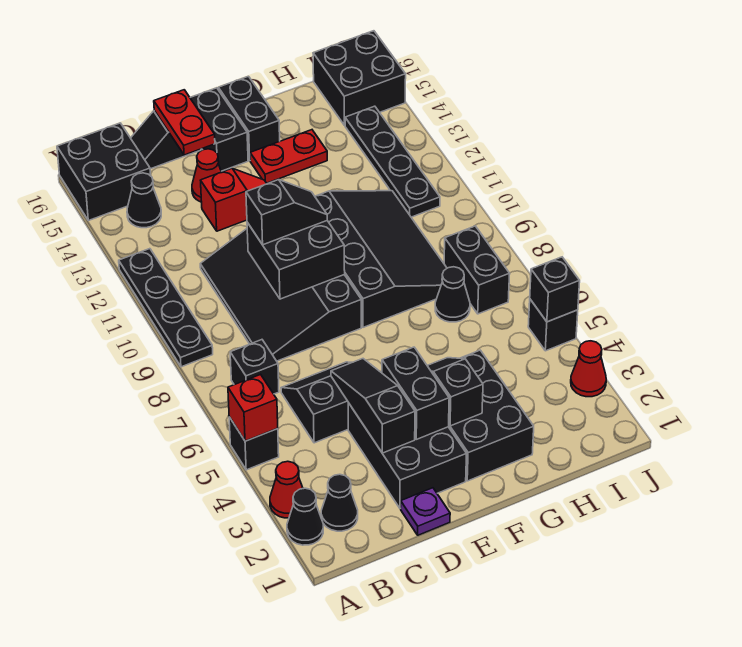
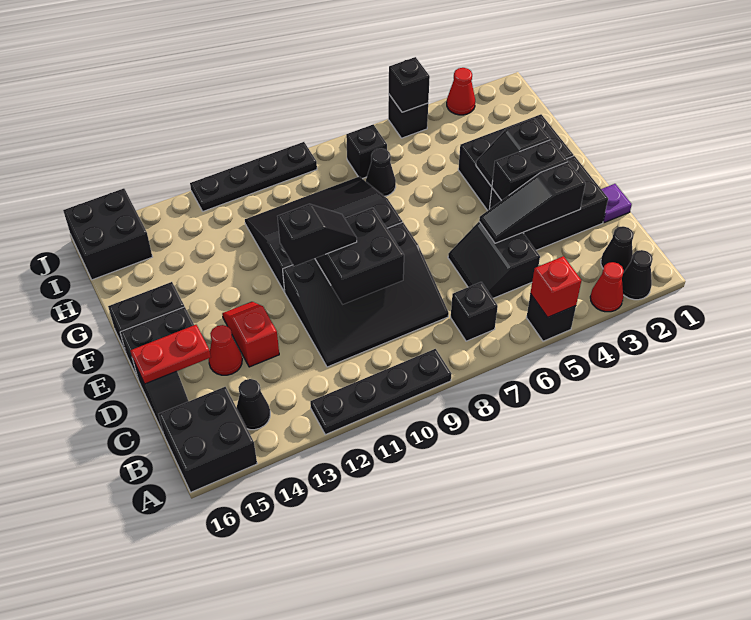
black slope D10:E10 level 3 top D -> black slope E10:E11 level 3 top 11
red plate F14:G14 level 1 -> none
black brick I7:I8 level 1 -> black brick I7 level 1
black plate I11:I14 level 1 -> black plate J9:J12 level 1

